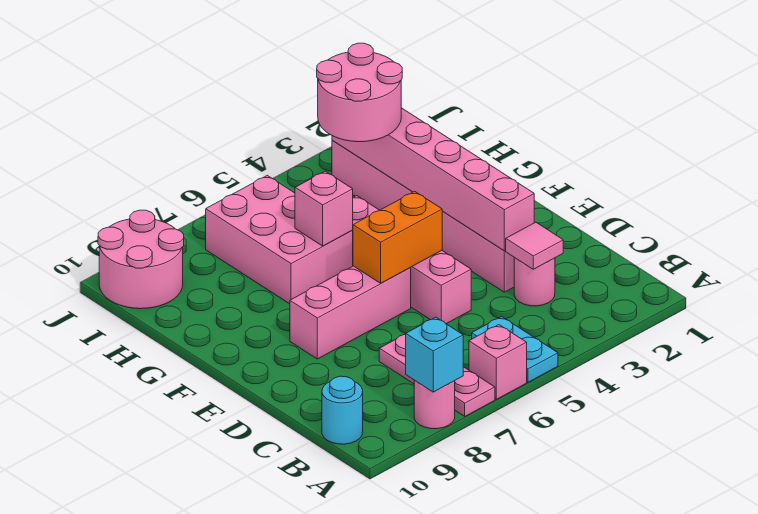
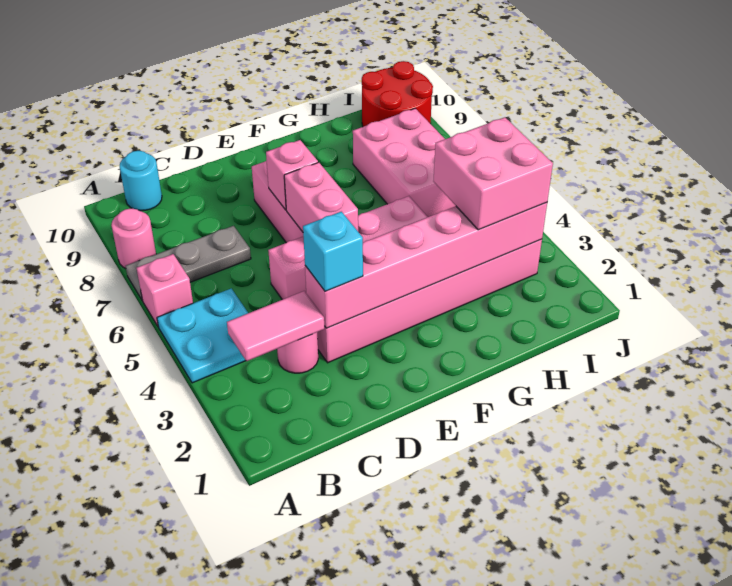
cyan plate A5:B5 level 1 -> cyan plate A4:B5 level 1
pink plate A7:C7 level 1 -> grey plate A7:C7 level 1
cyan brick A8 level 2 -> cyan brick D3 level 3
pink tile C3 level 2 -> pink tile B3:C3 level 2
orange brick E5:E6 level 2 -> pink brick E5:E6 level 2
pink brick G6:I7 level 1 -> pink brick H6:I8 level 1
pink brick G6 level 2 -> pink brick E7 level 2
pink round brick H3:I4 level 3 -> pink brick H3:I4 level 3
pink round brick I9:J10 level 1 -> red round brick I9:J10 level 1

